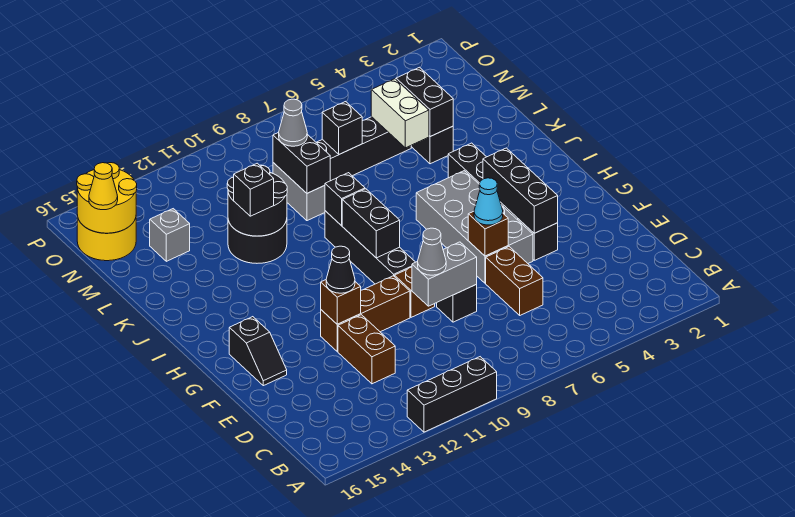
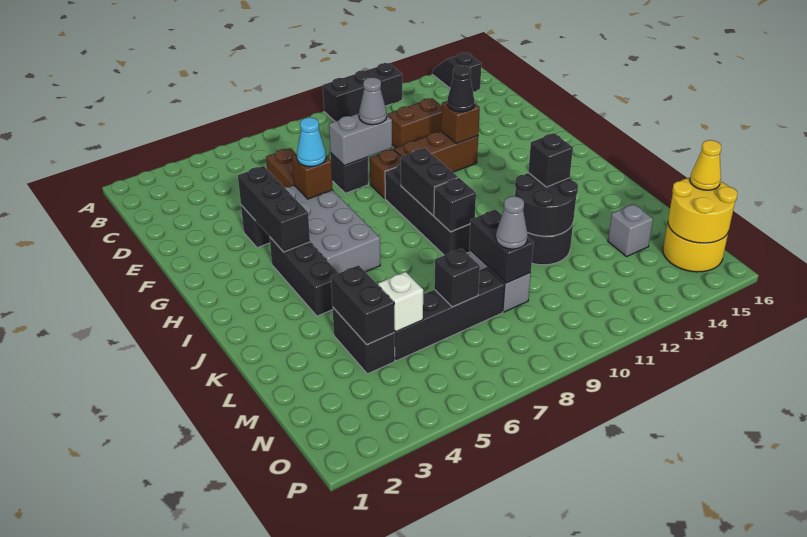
brown brick D12:E12 level 1 -> brown brick D11:D12 level 1
black slope F15:G15 level 1 top G -> black slope A15:B15 level 1 top B
white brick L5:M5 level 2 -> white brick M5 level 2

